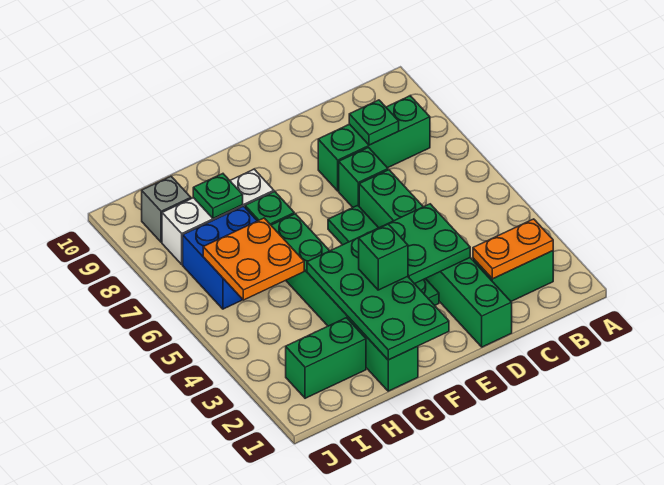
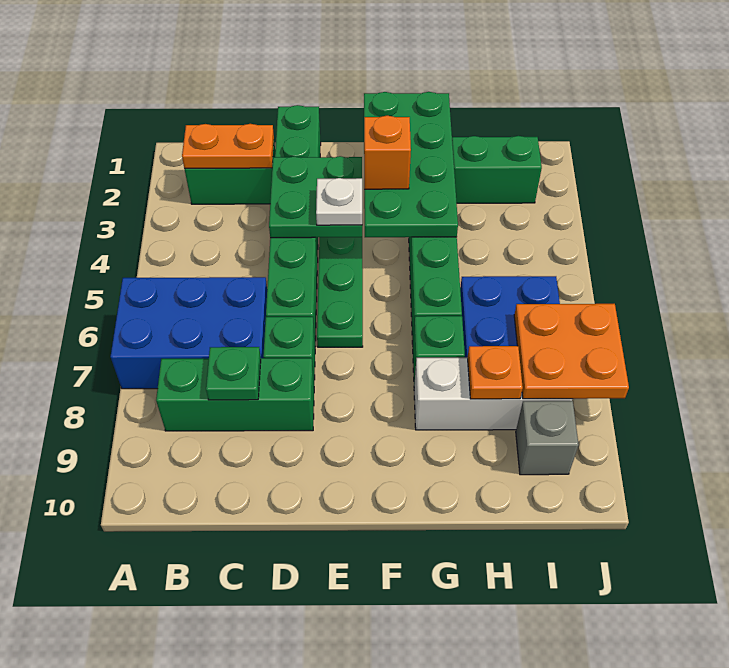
none -> blue brick A6:C7 level 1
none -> white plate E4 level 3
green brick F3 level 3 -> orange brick F3 level 3
orange plate H5:I6 level 2 -> orange plate I7:J8 level 2
green plate H8 level 2 -> orange plate H8 level 2

